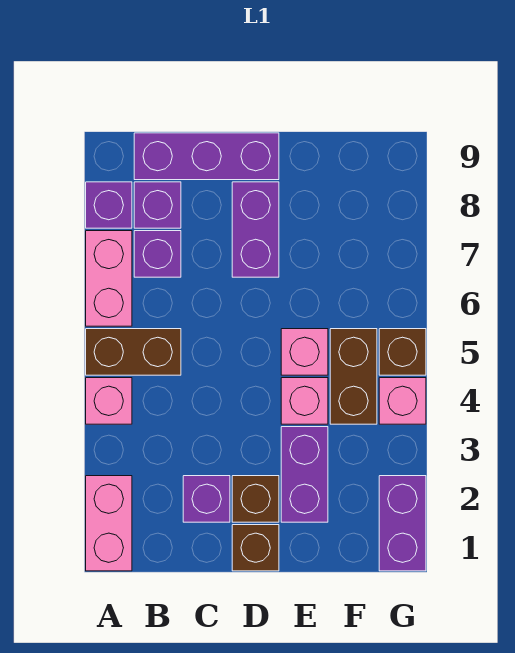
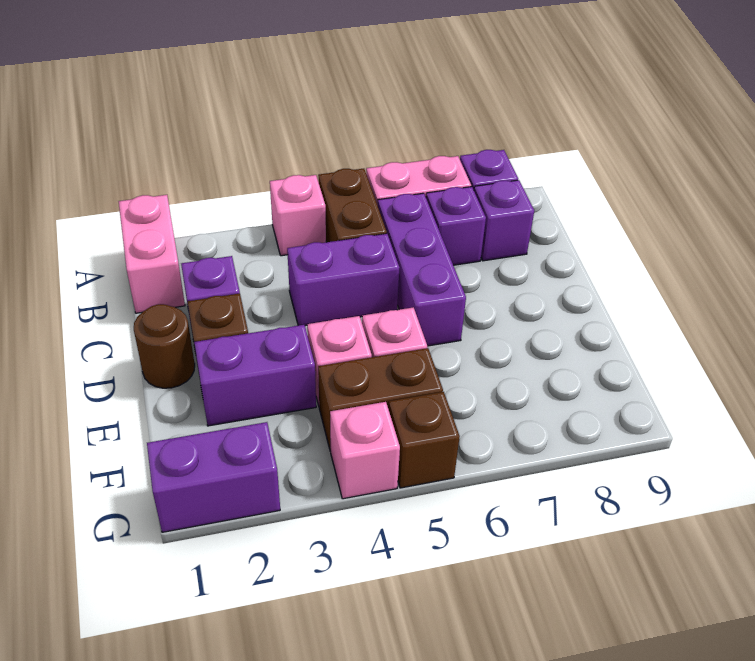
pink brick A1:A2 level 1 -> pink brick A1:B1 level 1
purple brick B9:D9 level 1 -> purple brick B6:D6 level 1
brown brick D1 level 1 -> brown round brick D1 level 1
purple brick D7:D8 level 1 -> purple brick C4:C5 level 1

